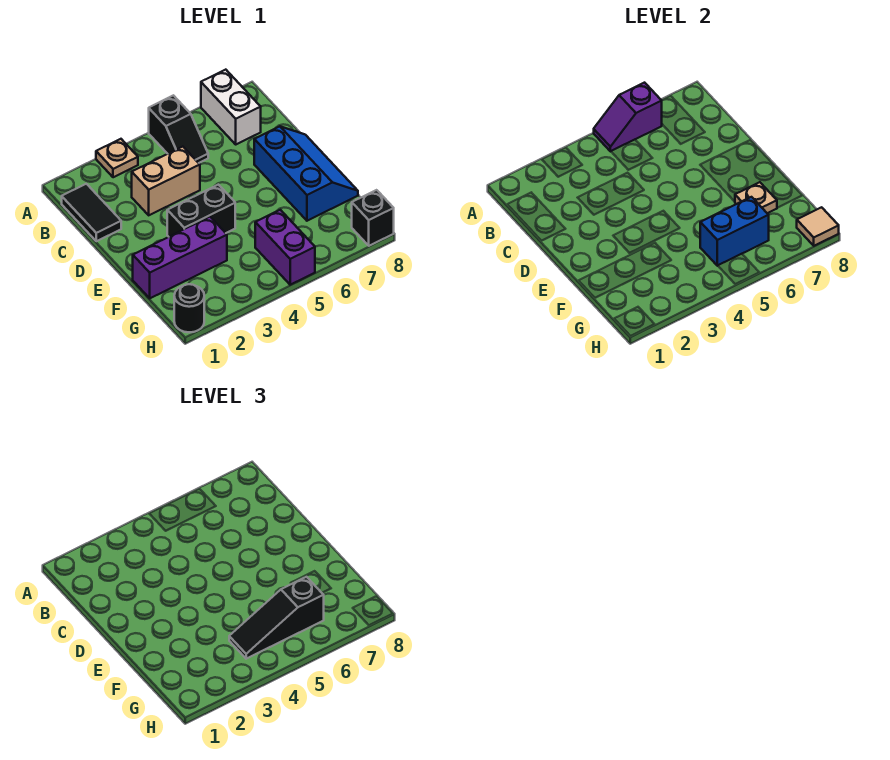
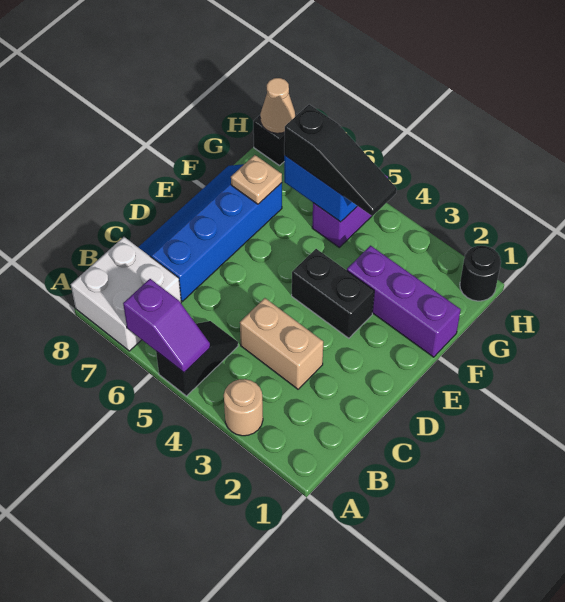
tan plate A3 level 1 -> tan round brick A3 level 1
white brick A7:B7 level 1 -> white brick A7:B8 level 1
black tile B1:C1 level 1 -> none
blue slope D7:F8 level 1 top 7 -> blue slope C7:F8 level 1 top 7
tan tile H8 level 2 -> tan cone H8 level 2

